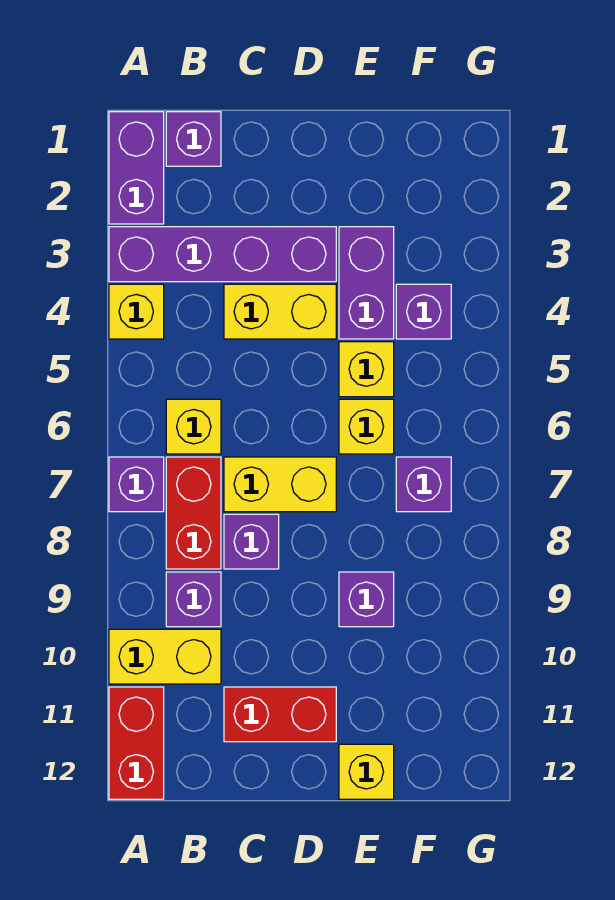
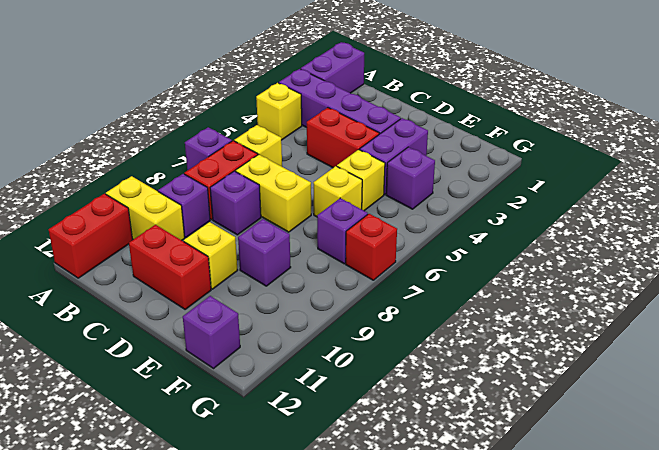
purple brick B1 level 1 -> purple brick F12 level 1
yellow brick C4:D4 level 1 -> red brick C4:D4 level 1
yellow brick E12 level 1 -> yellow brick D10 level 1
none -> red brick G7 level 1

